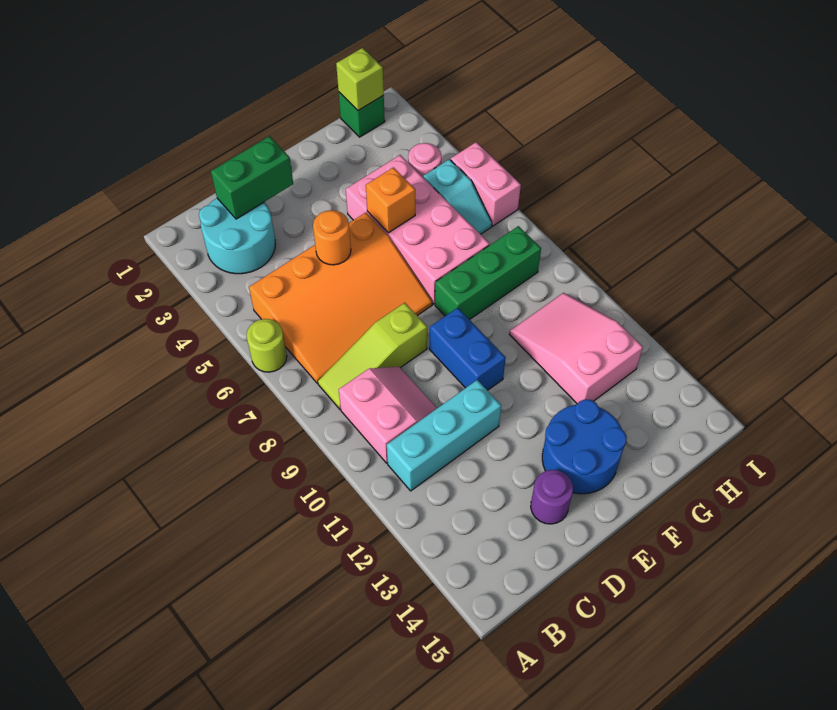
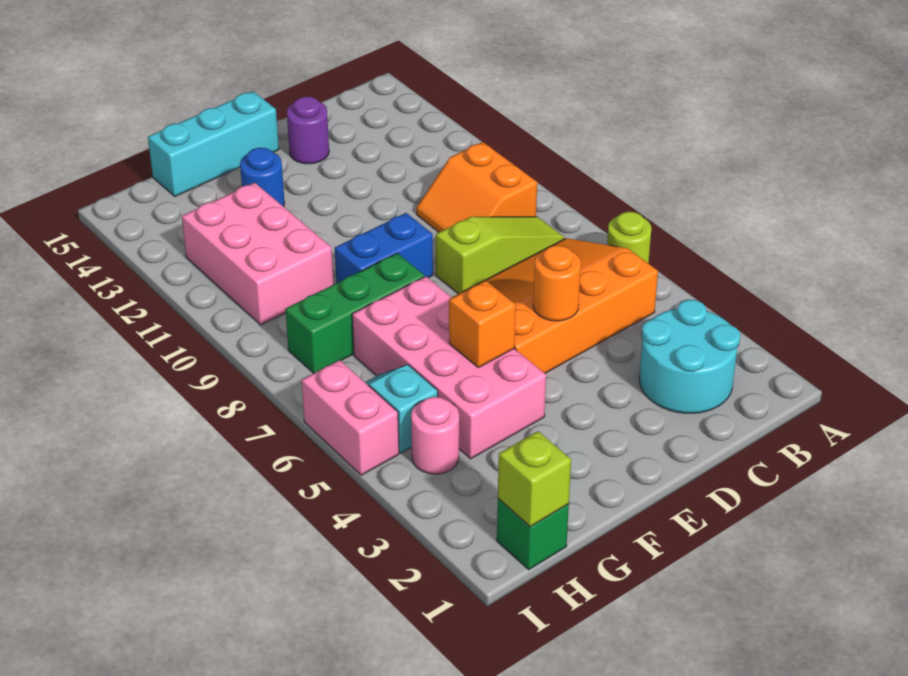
pink slope B9:C10 level 1 top B -> orange slope B9:C10 level 1 top B
cyan brick B11:D11 level 1 -> cyan brick E15:G15 level 1
green brick C2:D2 level 2 -> none
blue brick E9:E10 level 1 -> blue brick E9:F9 level 1
blue round brick E13:F14 level 1 -> blue round brick F13 level 1
pink slope G10:H12 level 1 top 12 -> pink brick G10:H12 level 1

